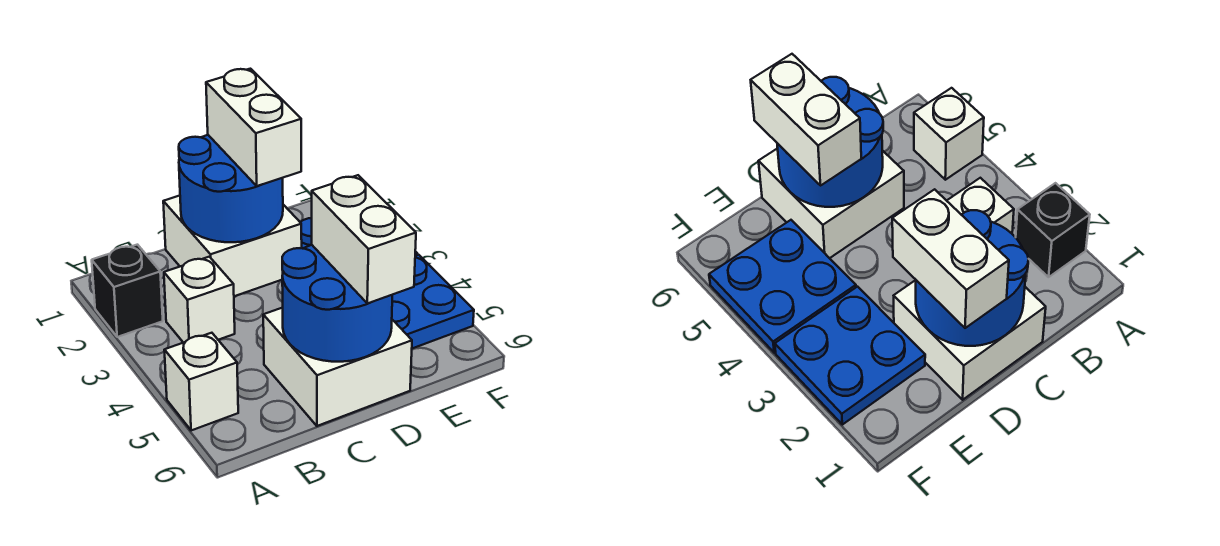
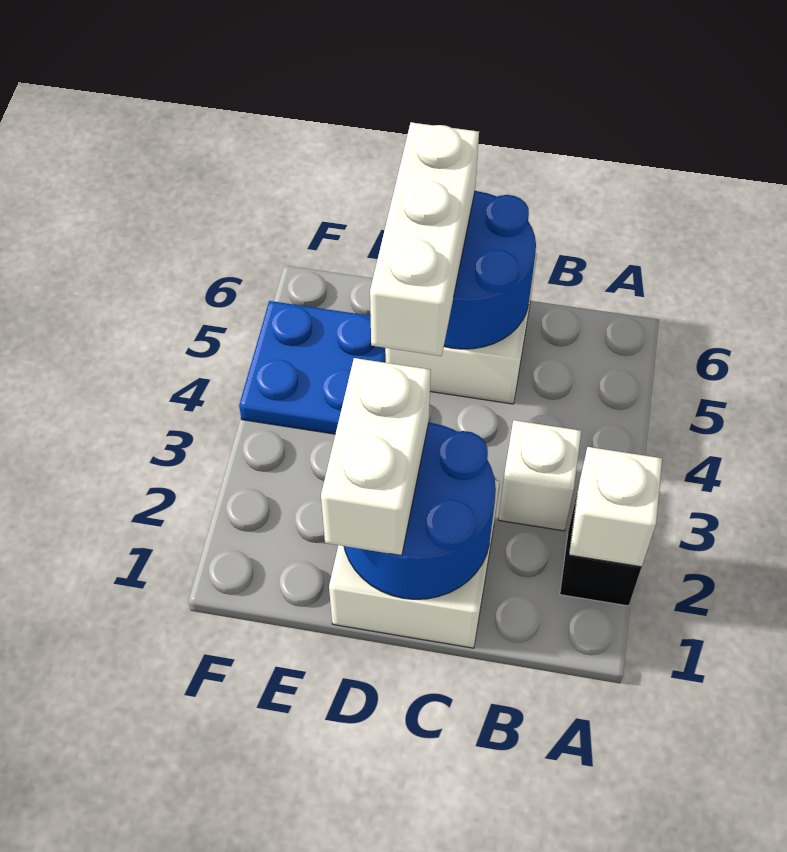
white brick A5 level 1 -> white brick A2 level 2
white brick D5:D6 level 3 -> white brick D4:D6 level 3
blue plate E2:F3 level 1 -> none

